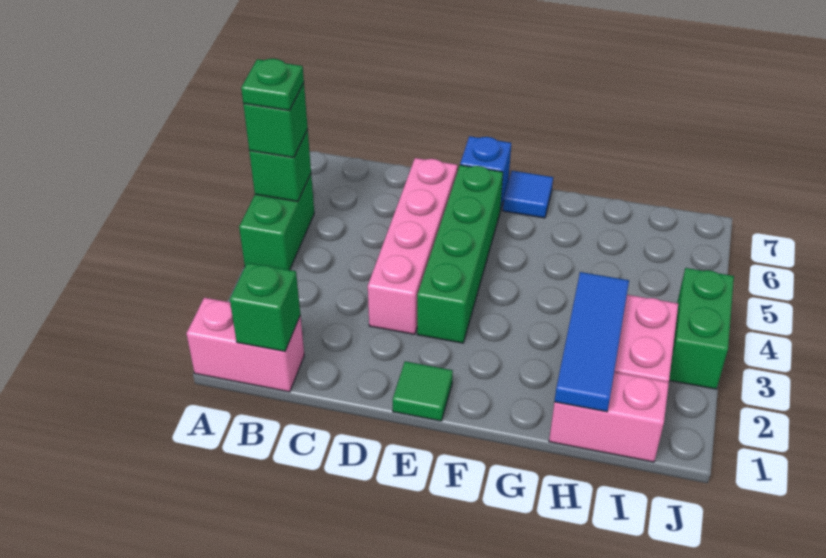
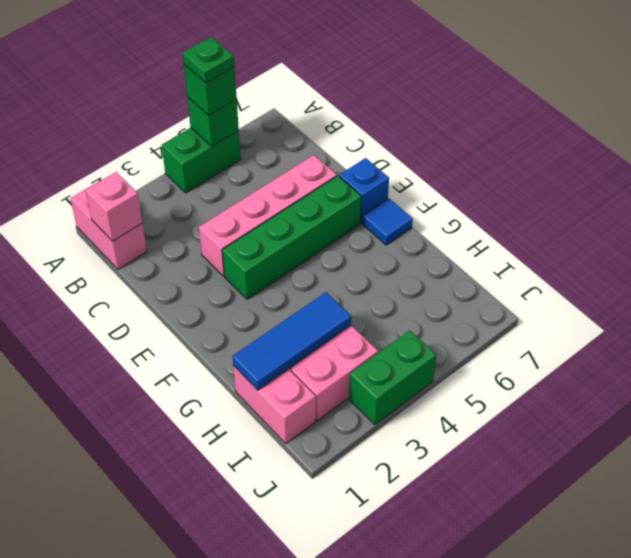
green brick B1 level 2 -> pink brick B1 level 2
green tile E1 level 1 -> none

